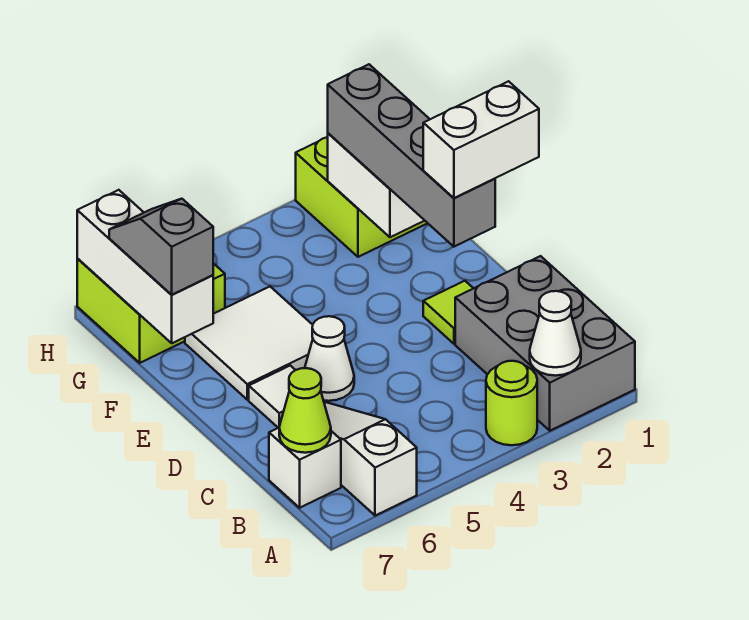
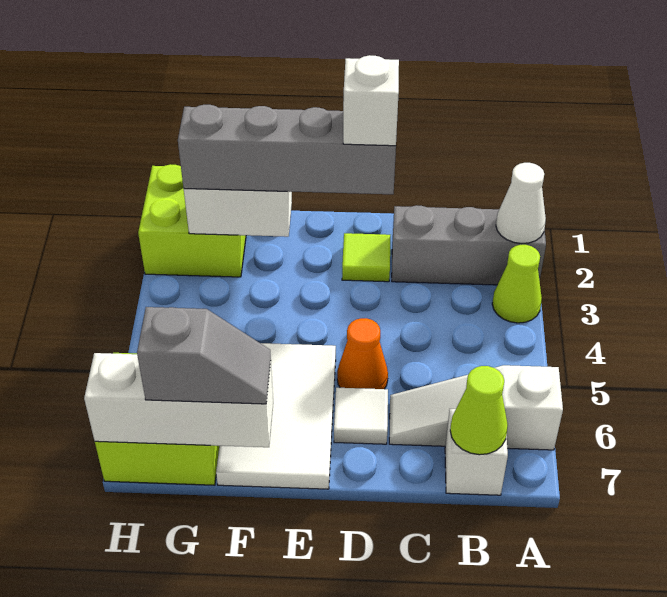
grey brick A1:C2 level 1 -> grey brick A2:C2 level 1
lime round brick A3 level 1 -> lime cone A3 level 1
white brick D1:D2 level 4 -> white brick D2 level 4
white cone D5 level 1 -> orange cone D5 level 1
white tile E5:F6 level 1 -> white tile E5:F7 level 1
grey slope F7:G7 level 3 top F -> grey slope F7:G7 level 3 top G

